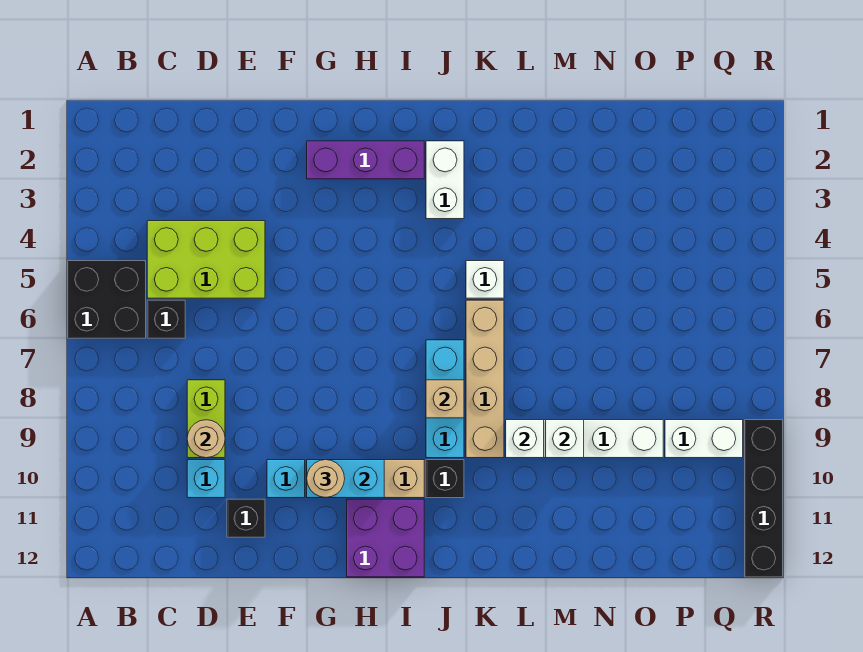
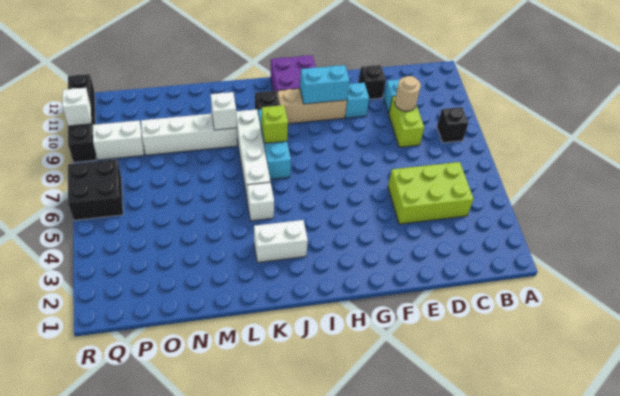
black brick A5:B6 level 1 -> black brick Q6:R7 level 1
black brick C6 level 1 -> black brick B8 level 1
purple brick G2:I2 level 1 -> none
tan round brick G10 level 3 -> none
white brick J2:J3 level 1 -> white brick J3:K3 level 1
tan brick J8 level 2 -> lime brick J8 level 2
tan brick K6:K9 level 1 -> white brick K6:K9 level 1
white brick M9 level 2 -> white brick R10 level 2

